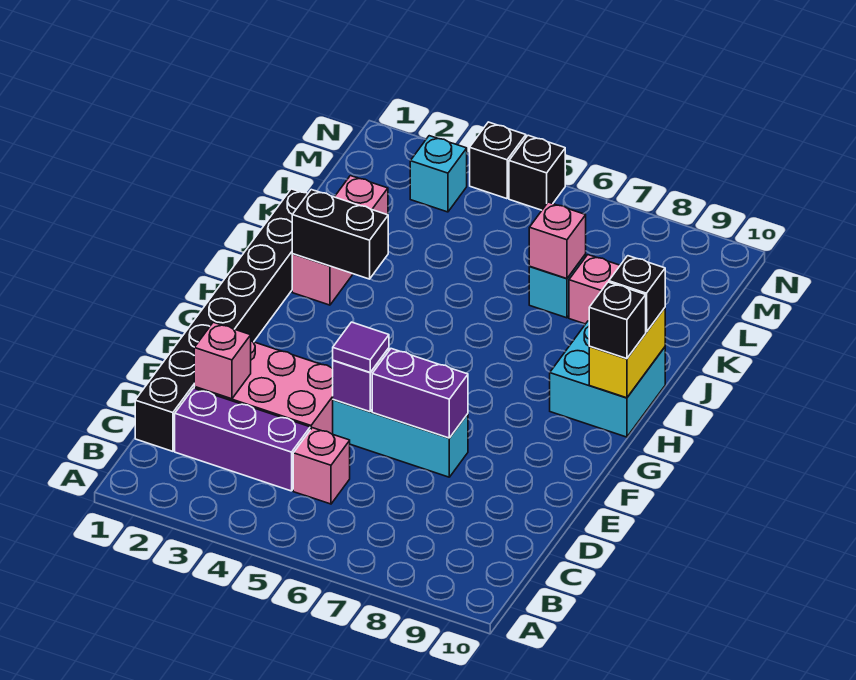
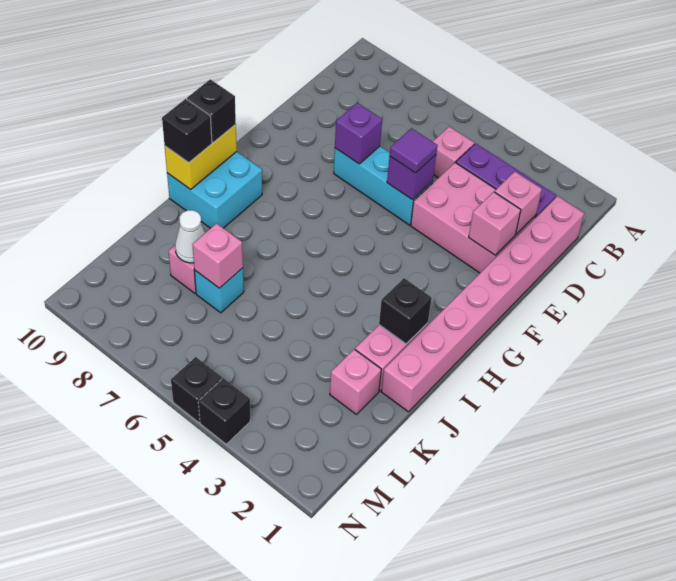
black brick C1:J1 level 1 -> pink brick C1:J1 level 1
none -> pink brick E2 level 2
purple brick E6:E7 level 2 -> purple brick E7 level 2
black brick I2:I3 level 2 -> black brick I2 level 2
none -> white cone K8 level 2
cyan brick M3 level 1 -> none

